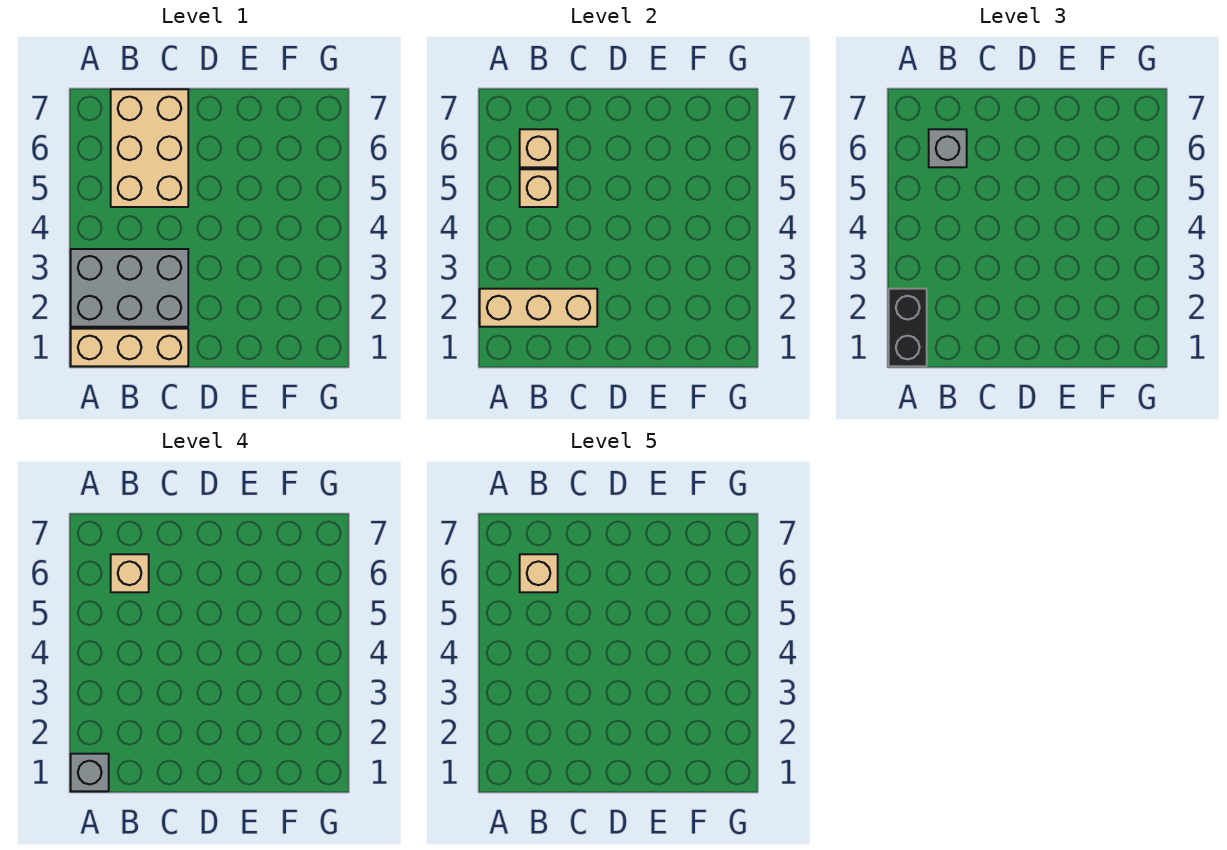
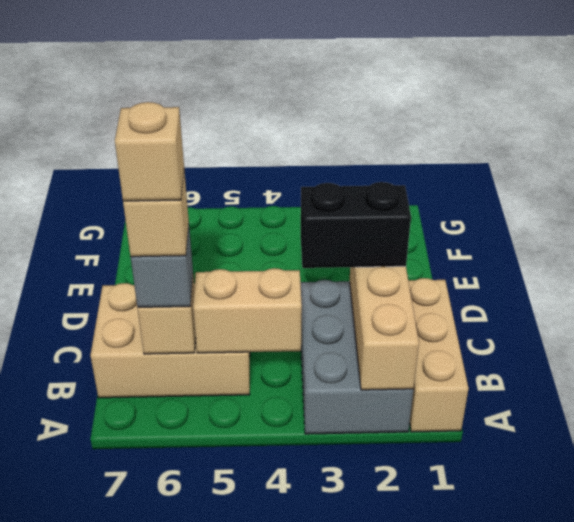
black brick A1:A2 level 3 -> black brick C2:C3 level 3
grey brick A1 level 4 -> none
tan brick B5 level 2 -> tan brick B4:B5 level 2

